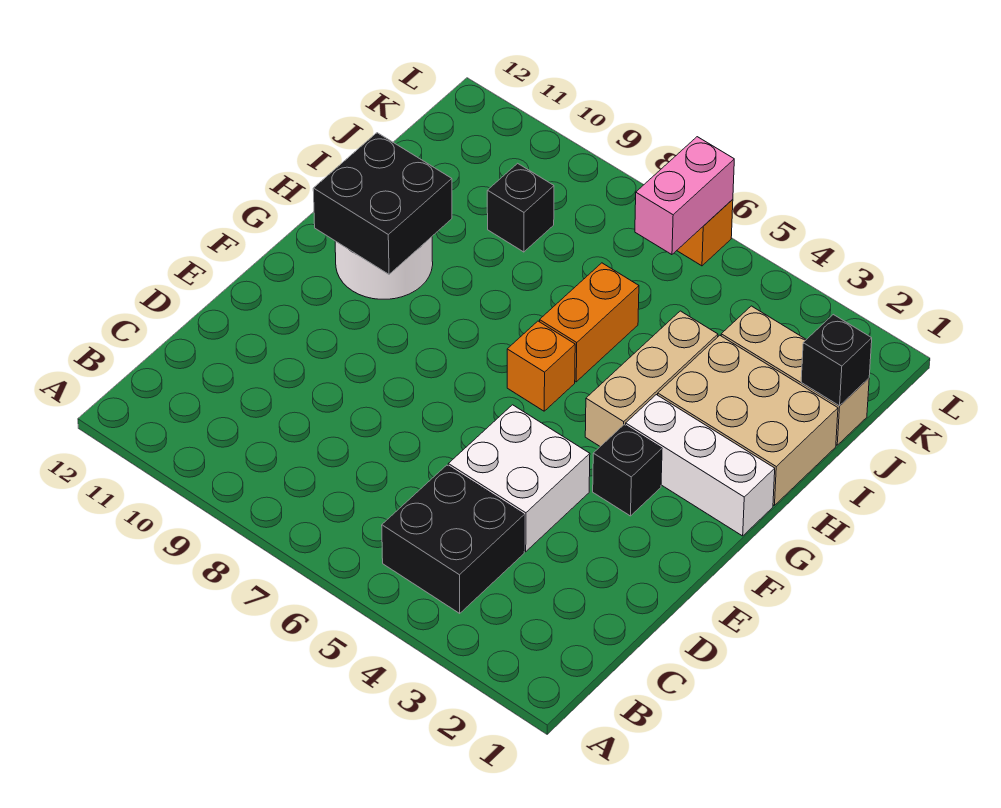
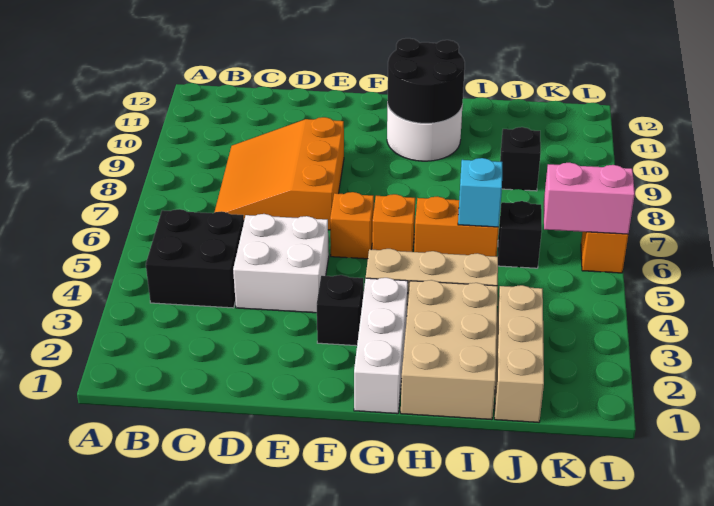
none -> orange slope C7:E9 level 1 top E
none -> orange brick F6 level 1
black brick G10:H11 level 2 -> black round brick G10:H11 level 2
none -> cyan brick I6 level 2
black brick J1 level 2 -> black brick J6 level 1

